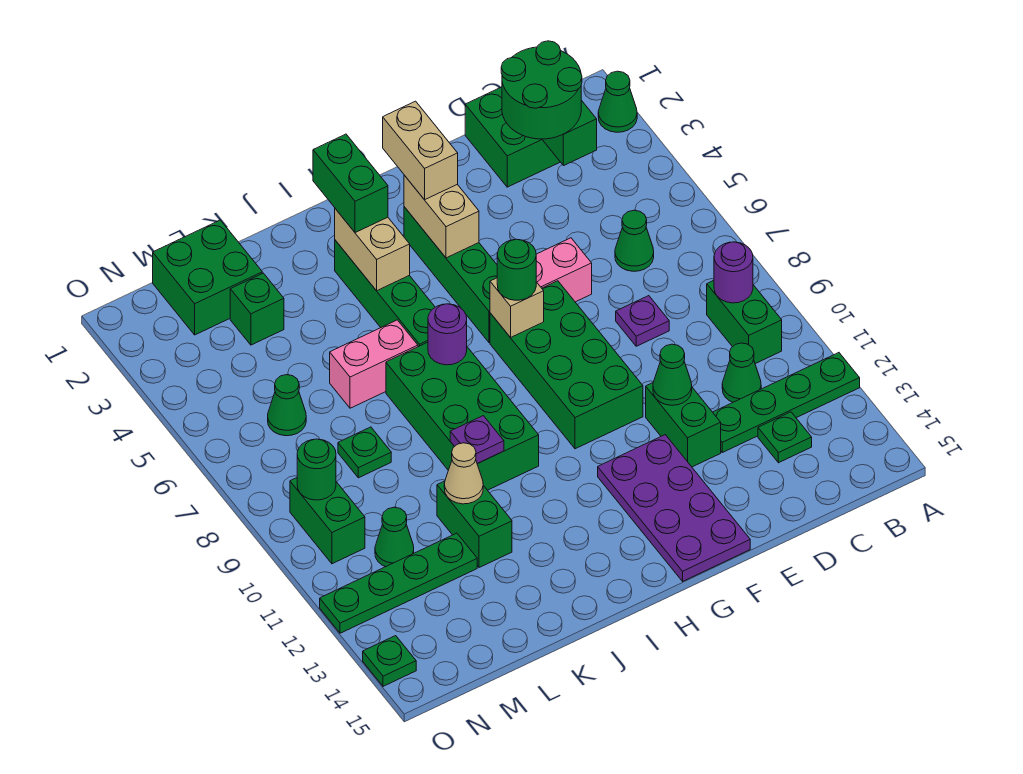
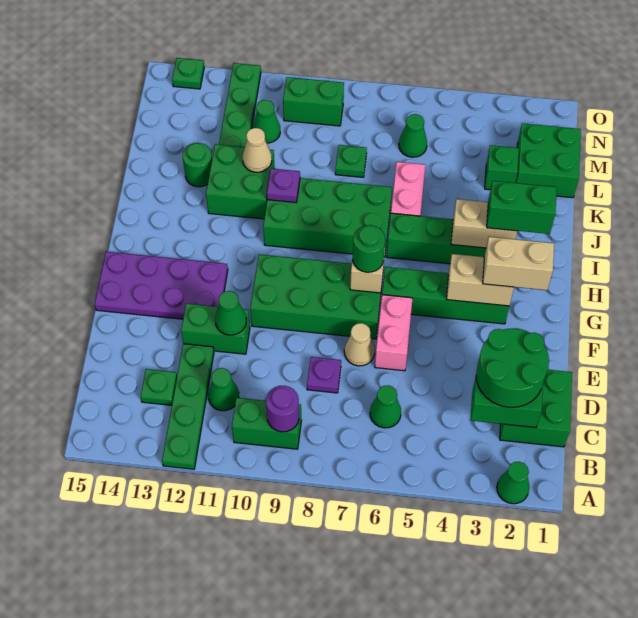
none -> tan cone E7 level 1
purple round brick I7 level 2 -> none
green brick K11:K12 level 1 -> green brick J11:K12 level 1
green round brick N9 level 2 -> green round brick K13 level 1

